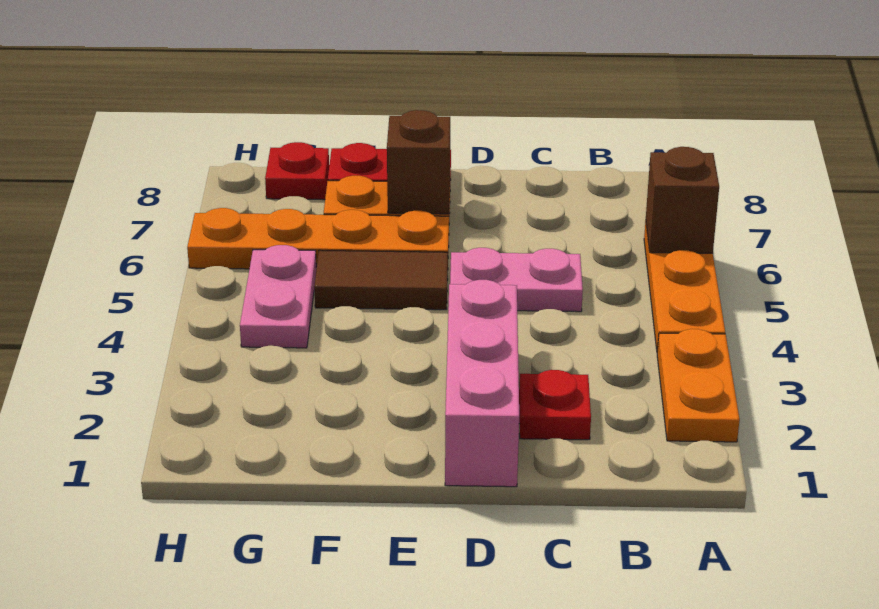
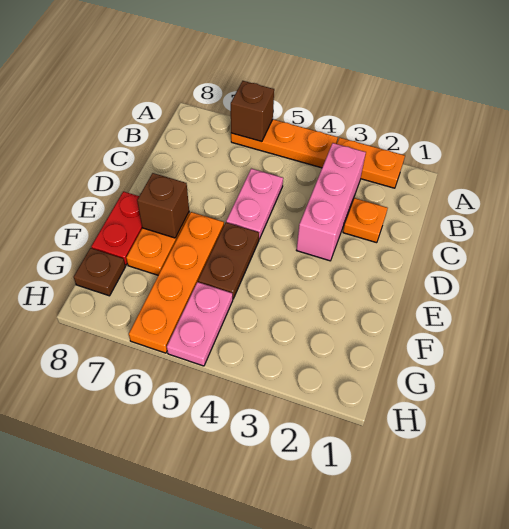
red plate C2 level 1 -> orange plate C2 level 1
pink brick D1:D3 level 1 -> pink brick B3:D3 level 1
brown tile E5:F5 level 1 -> brown plate E5:F5 level 1
pink plate G4:G5 level 1 -> pink plate G5:H5 level 1
red plate G8 level 1 -> brown plate G8 level 1

